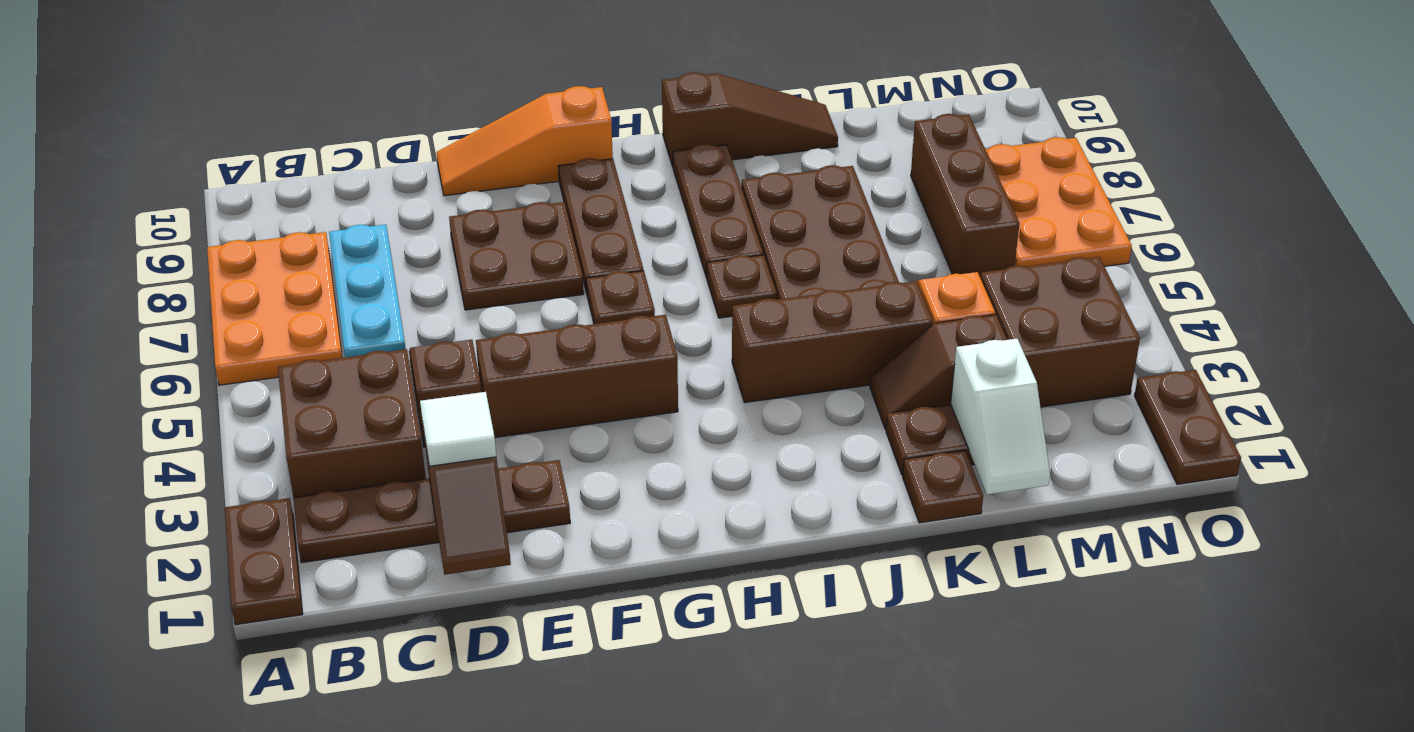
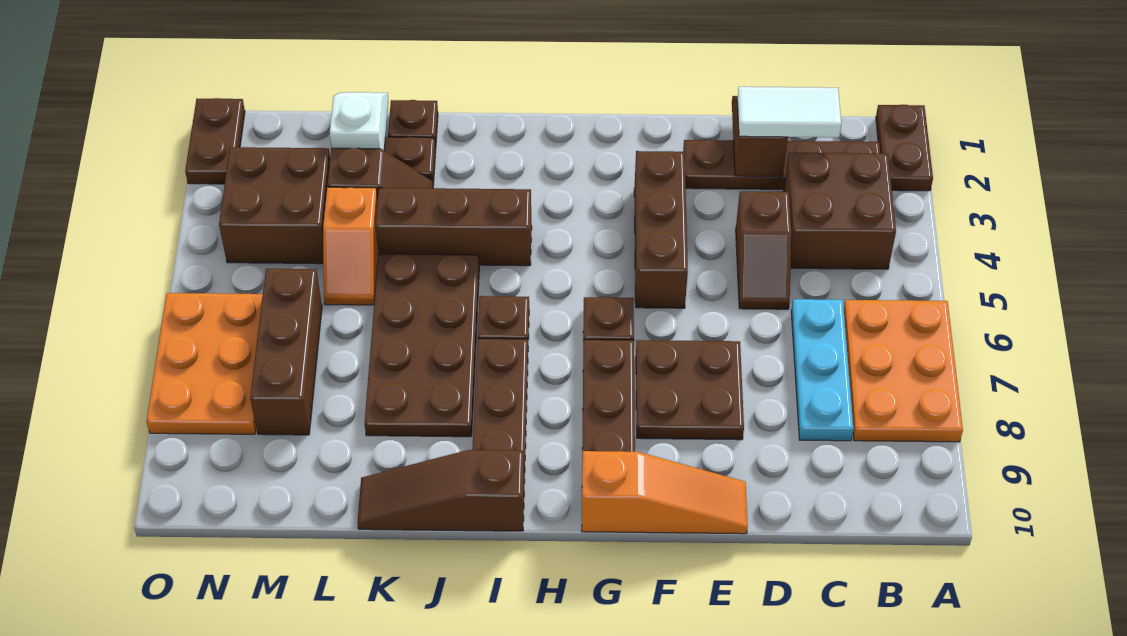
white tile D2 level 3 -> white tile C2:D2 level 3
brown brick E4:G4 level 1 -> brown brick F3:F5 level 1

